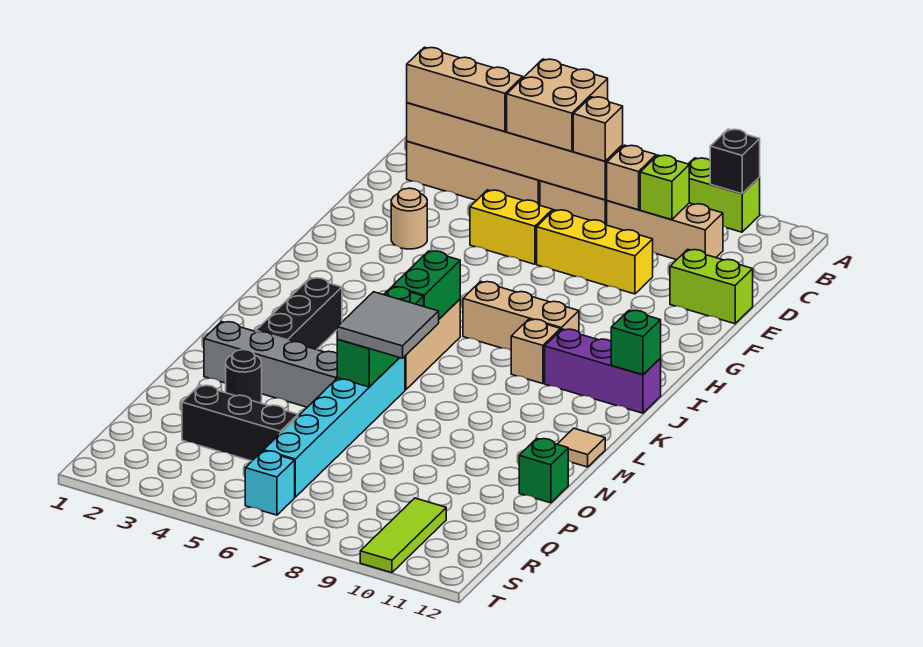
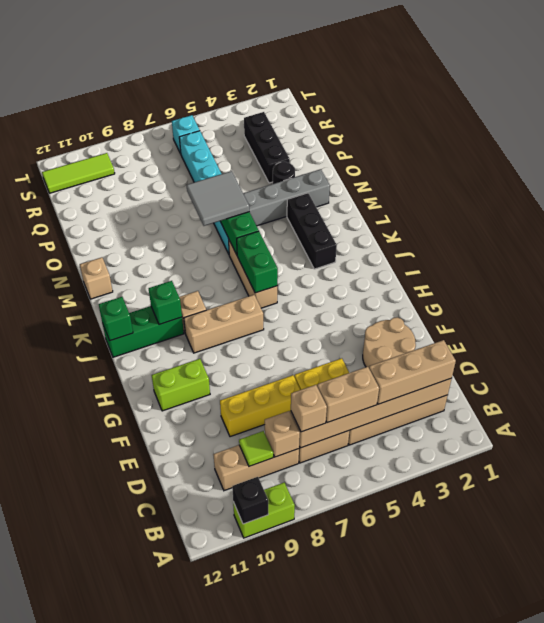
tan brick B5:C6 level 3 -> tan brick C5:C6 level 3
lime brick C9 level 2 -> lime tile C9 level 2
lime brick E11:E12 level 1 -> lime brick G10:G11 level 1
tan round brick F3 level 1 -> tan round brick E2:F3 level 1
purple brick J10:J12 level 1 -> green brick J10:J12 level 1
tan tile M12 level 1 -> tan brick M12 level 1
green brick O12 level 1 -> green brick J10 level 2
black brick Q3:Q5 level 1 -> black brick P3:R3 level 1
lime tile R10:T10 level 1 -> lime tile S10:S12 level 1

